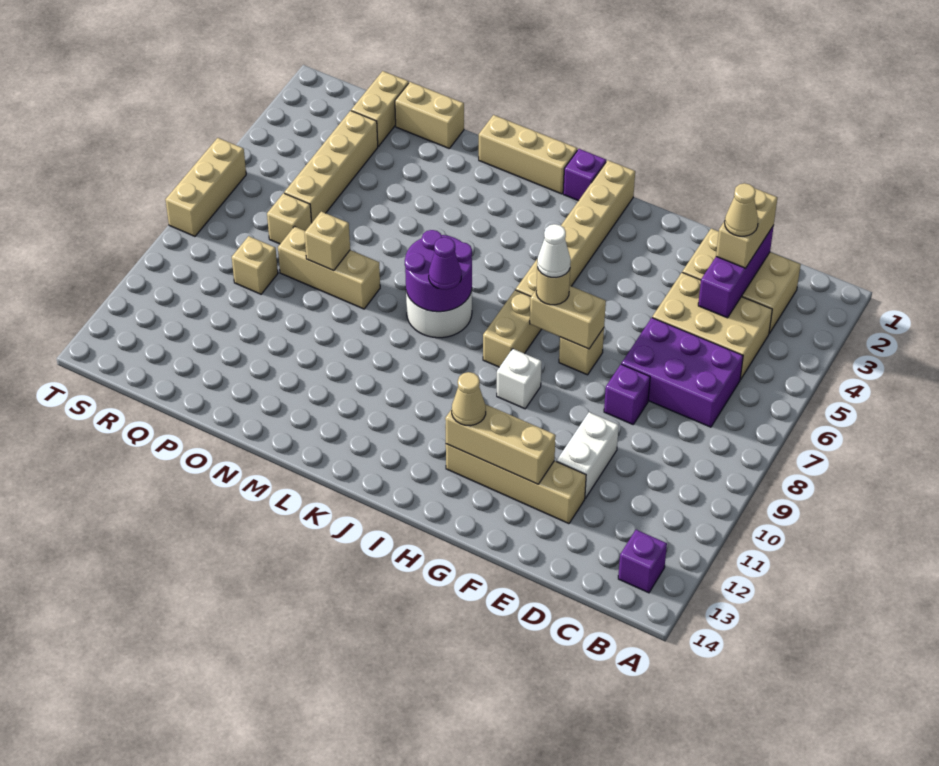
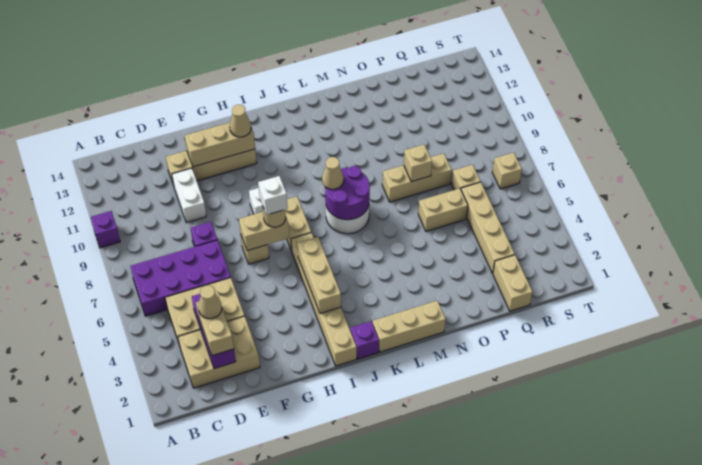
purple brick B13 level 1 -> purple brick A10 level 1
purple brick C6:E7 level 1 -> purple brick B6:E7 level 1
white cone H7 level 4 -> white brick H7 level 4
purple cone K8 level 3 -> tan cone K8 level 3
tan brick O1:P1 level 1 -> tan brick O6:P6 level 1
tan brick Q9 level 1 -> tan brick S7 level 1
tan brick T6:T8 level 1 -> tan brick I3:I5 level 2

